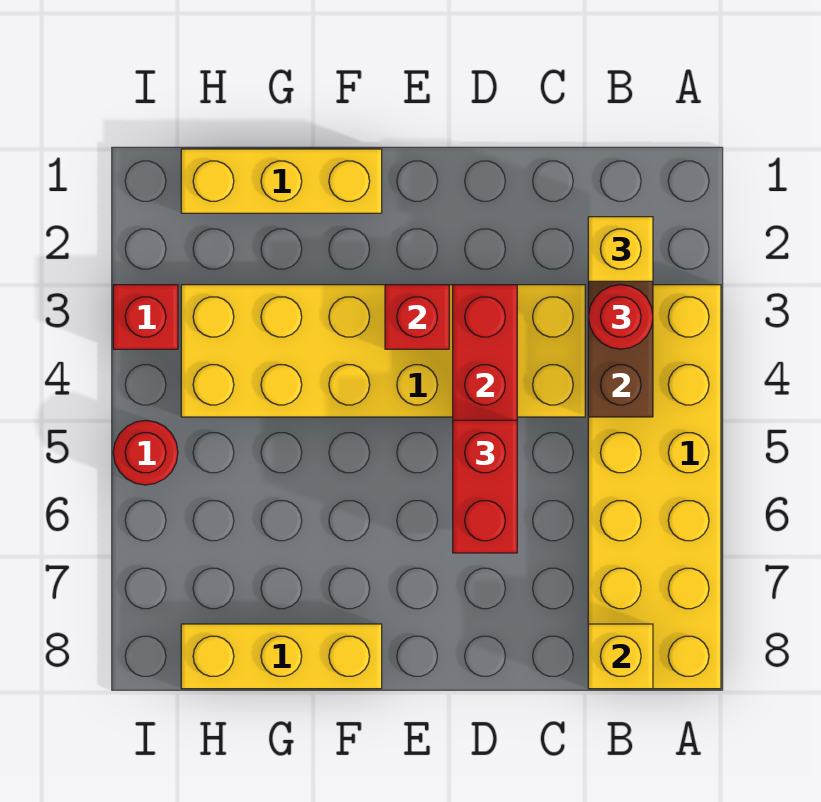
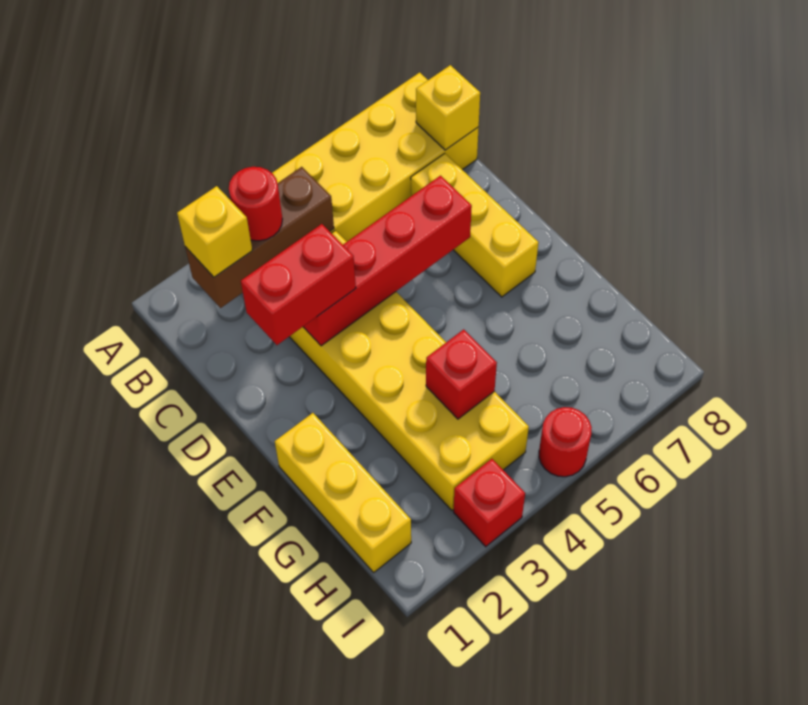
red brick D5:D6 level 3 -> red brick D2:D3 level 3
red brick E3 level 2 -> red brick G4 level 2
yellow brick F8:H8 level 1 -> yellow brick C7:E7 level 1

